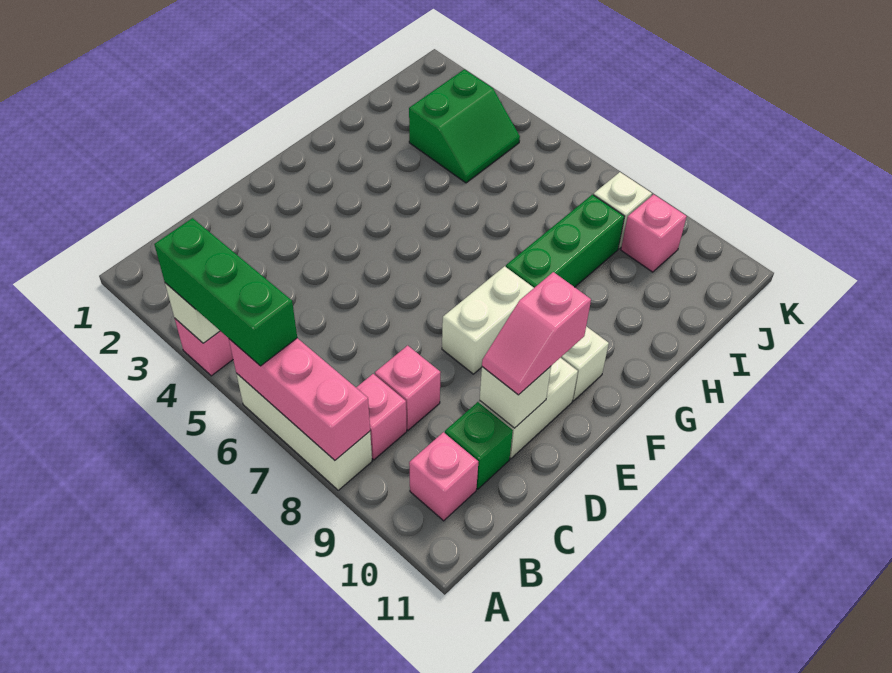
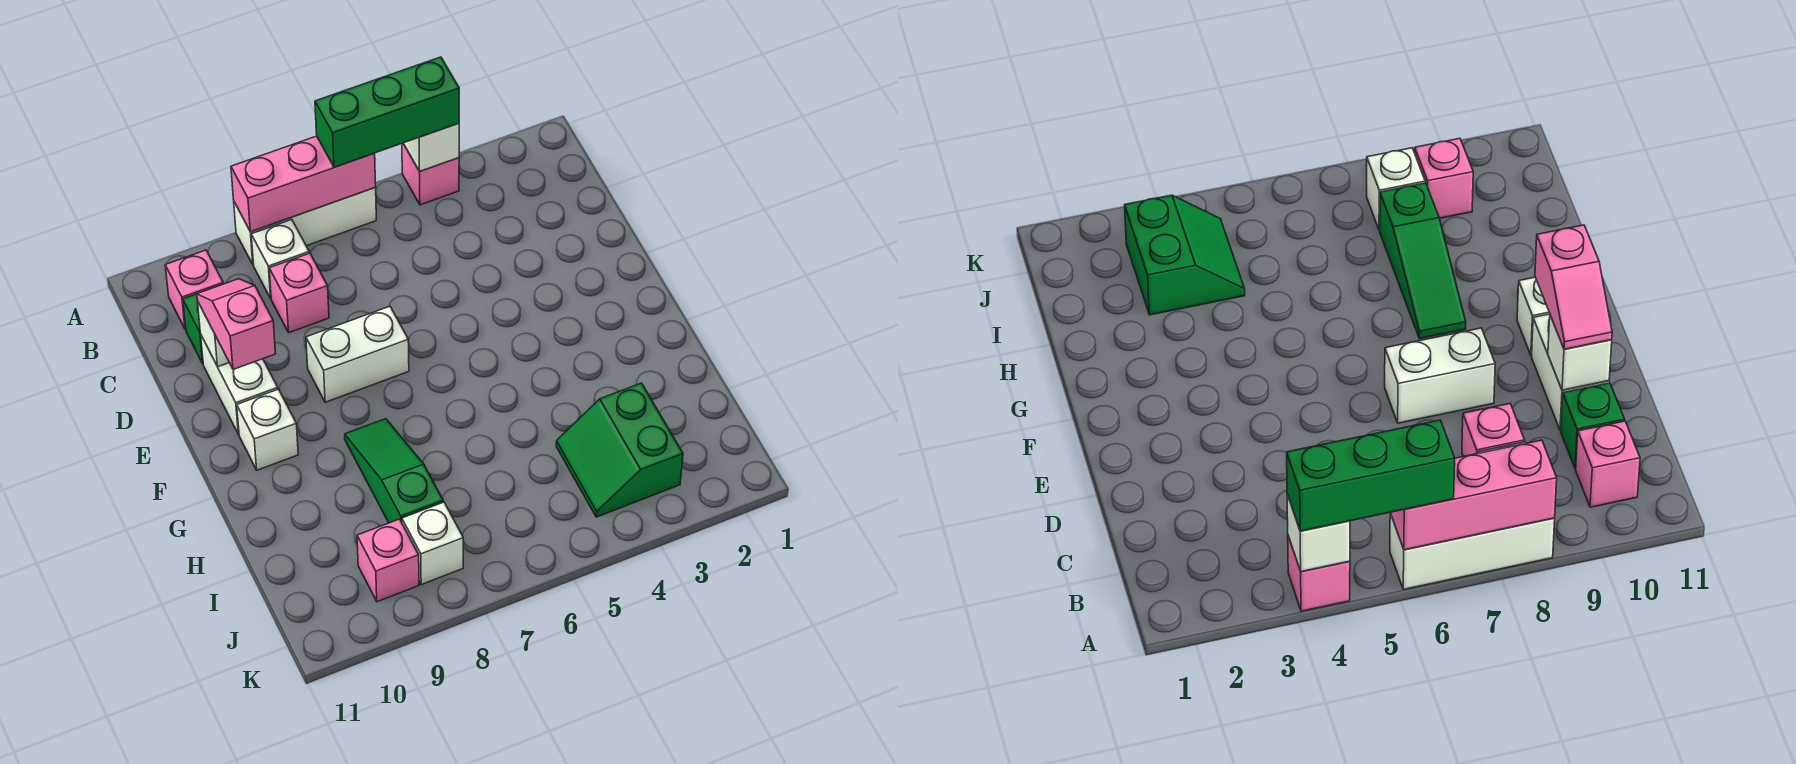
pink brick B8 level 1 -> white brick B8 level 1
white brick E8:F8 level 1 -> white brick E7:E8 level 1
green brick G8:I8 level 1 -> green slope G8:I8 level 1 top I

